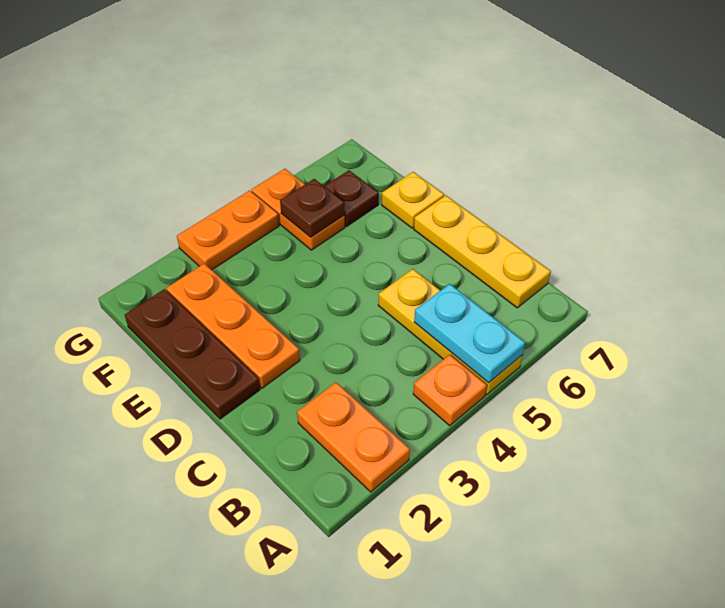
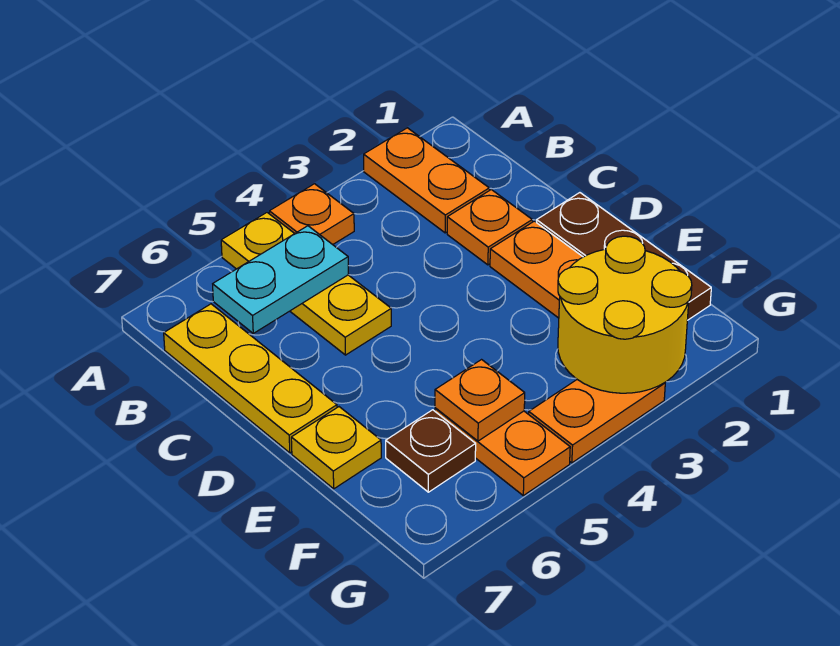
cyan plate A5:B5 level 2 -> cyan plate B5:B6 level 2
none -> orange plate C2 level 1
none -> yellow round brick F2:G3 level 2
brown plate F5 level 2 -> orange plate F5 level 2

